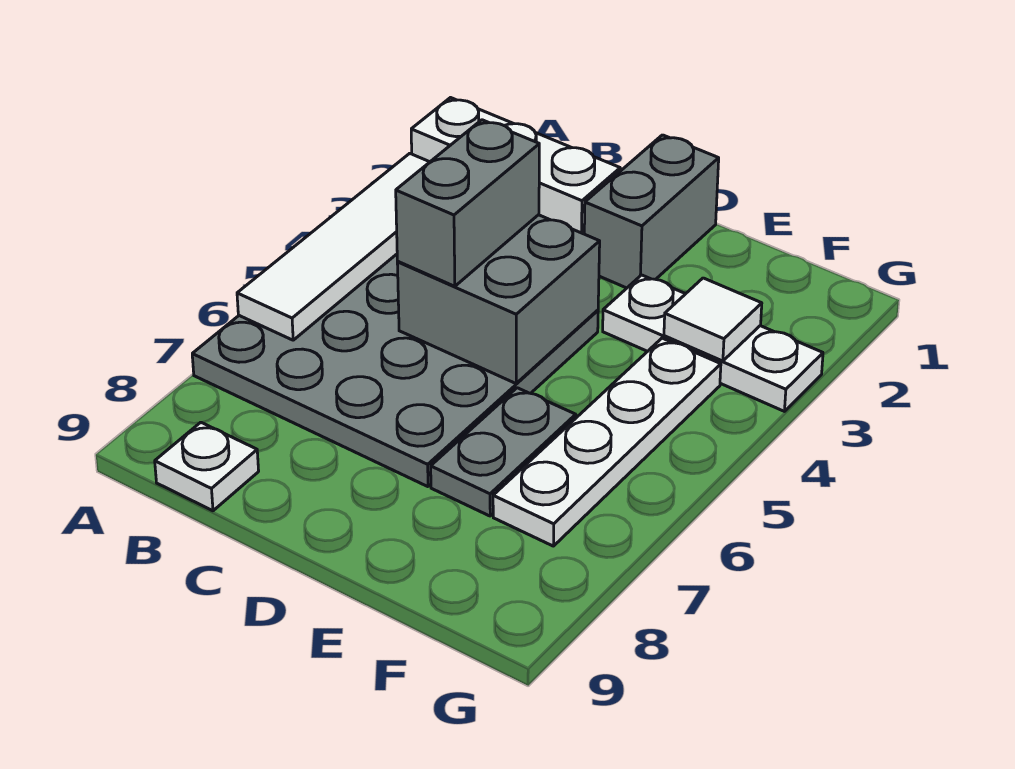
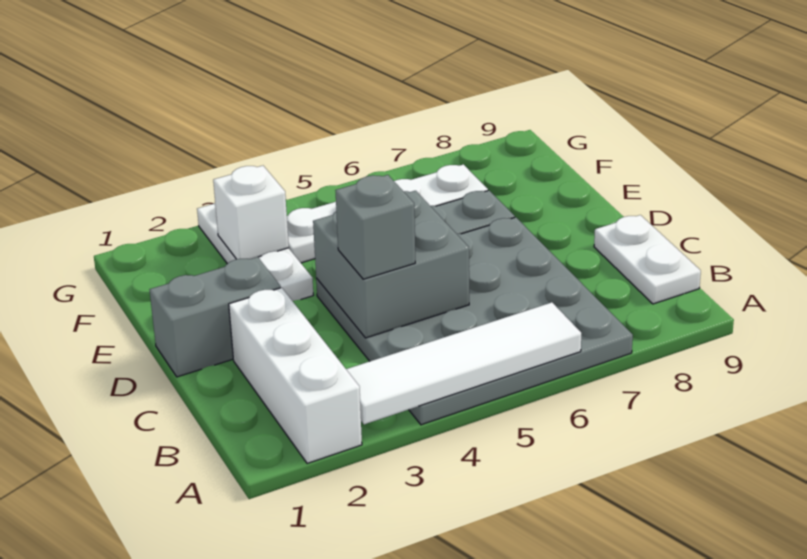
white plate B9 level 1 -> white plate B9:C9 level 1
grey brick C4:C5 level 3 -> grey brick C4 level 3
white tile F3 level 2 -> white brick F3 level 2

